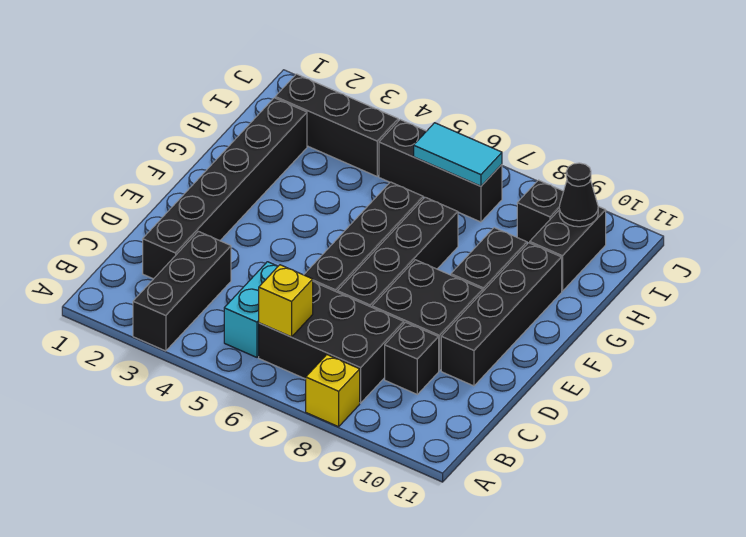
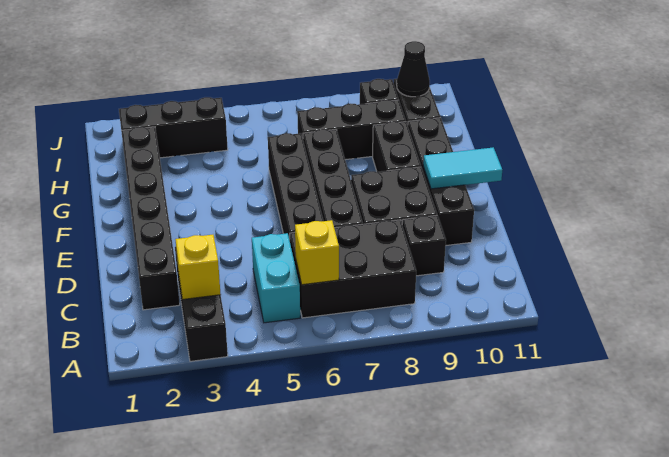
yellow brick A8 level 1 -> yellow brick B3 level 2
black brick I5:I7 level 1 -> black brick H7:H9 level 1
cyan tile I6:I7 level 2 -> cyan tile E10:E11 level 2

